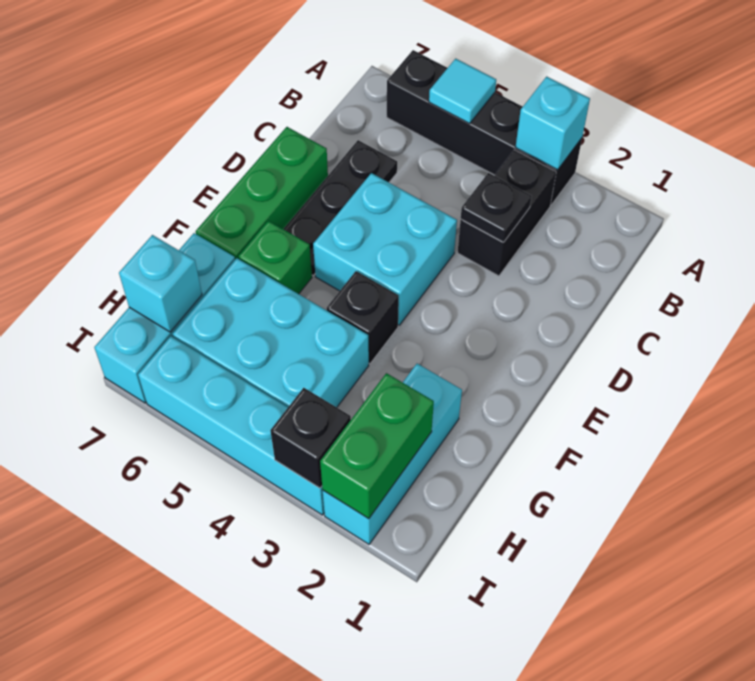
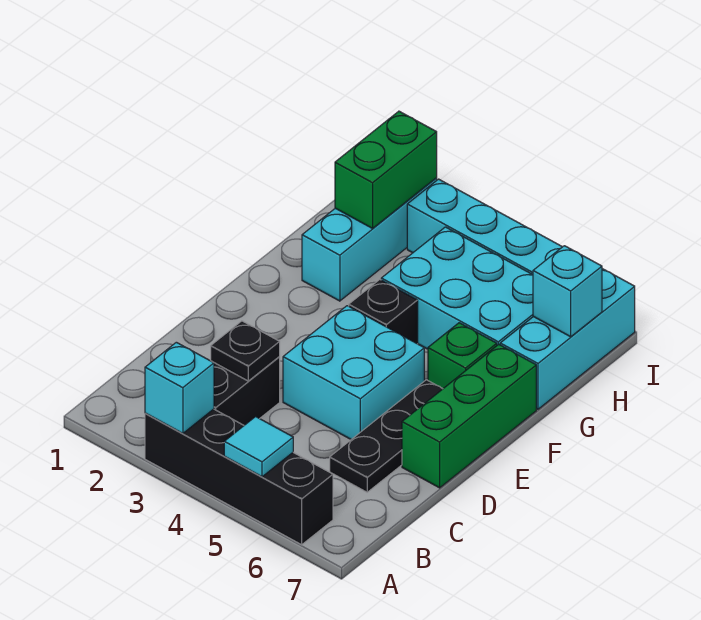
black brick I3 level 2 -> none

